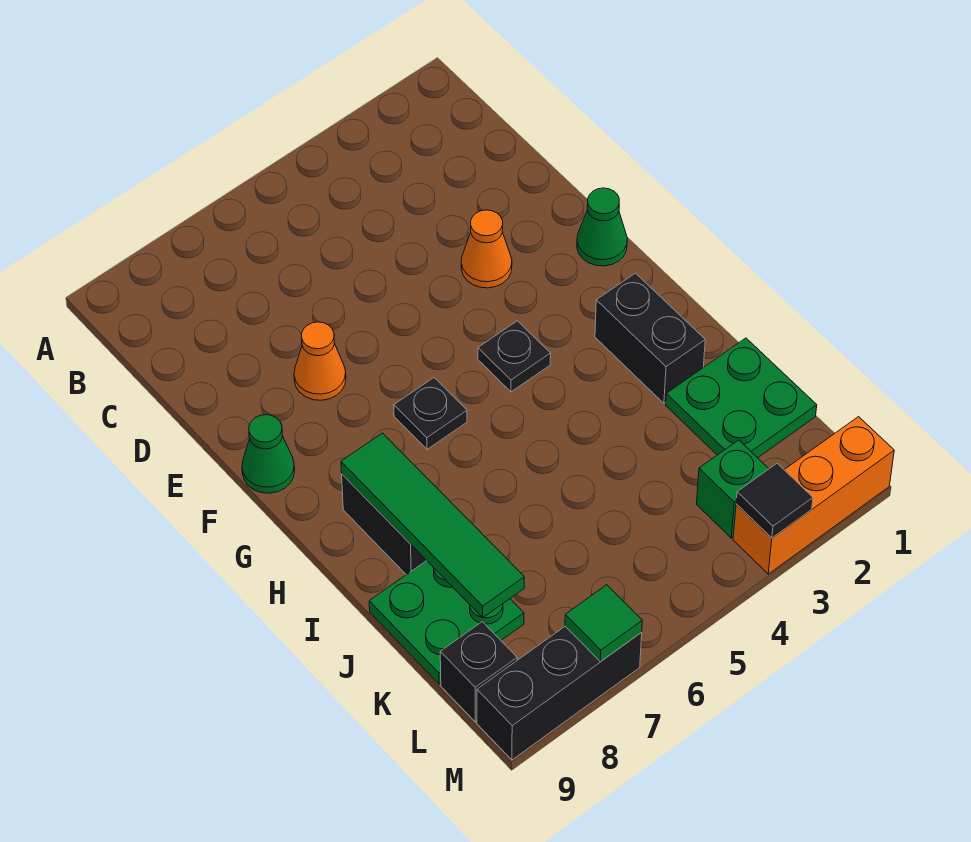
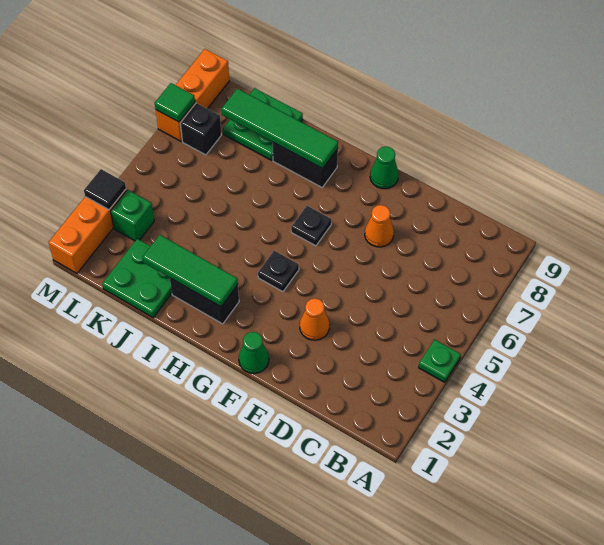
none -> green plate A4 level 1
none -> green tile H2:J2 level 2
black brick L9 level 1 -> black brick L7 level 1
black brick M7:M9 level 1 -> orange brick M7:M9 level 1

